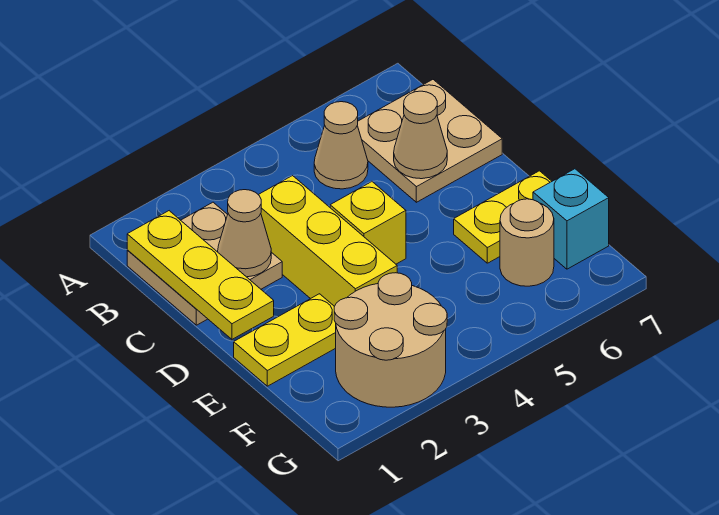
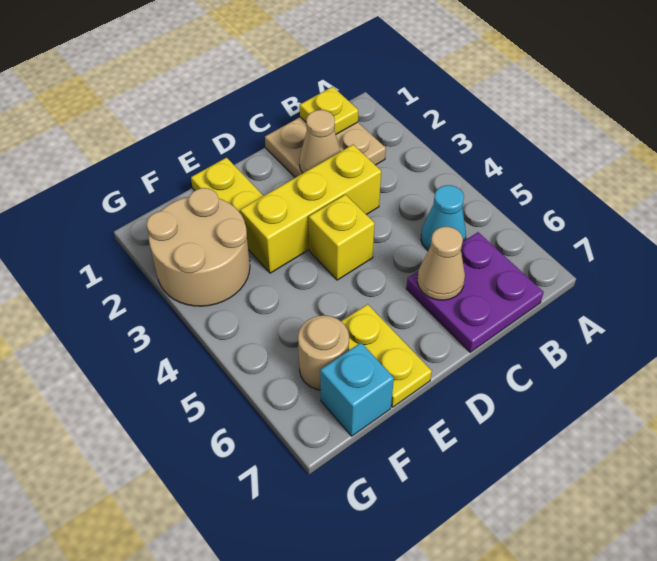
yellow plate B1:D1 level 2 -> yellow plate B1 level 2
tan cone B5 level 1 -> cyan cone B5 level 1
tan plate B6:C7 level 1 -> purple plate B6:C7 level 1

